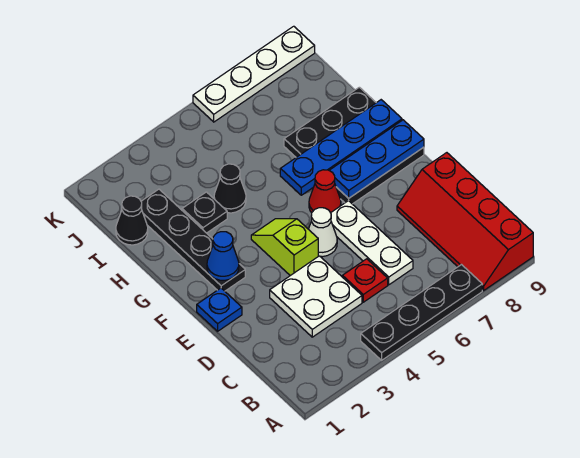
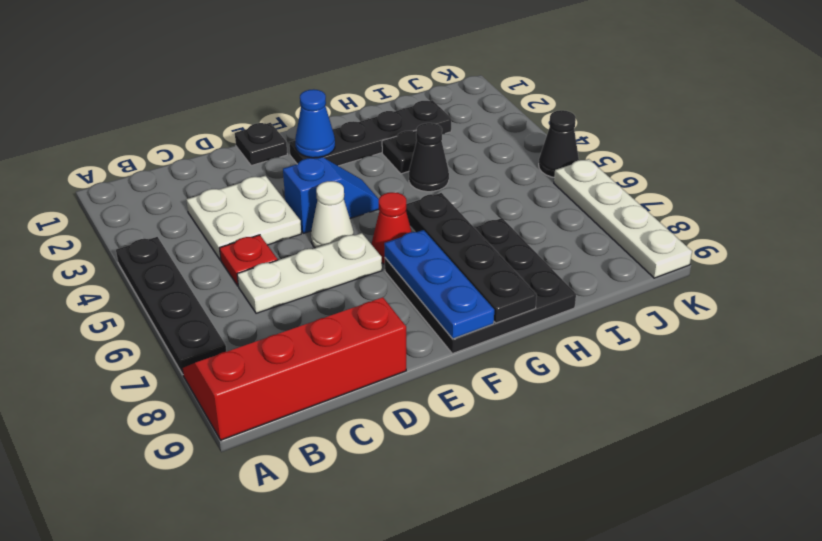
blue plate E1 level 1 -> black plate E1 level 1
lime slope E4:F4 level 1 top E -> blue slope E4:F4 level 1 top E
blue plate G6:G9 level 2 -> black plate G6:G9 level 2
black cone I1 level 1 -> black cone K5 level 1

